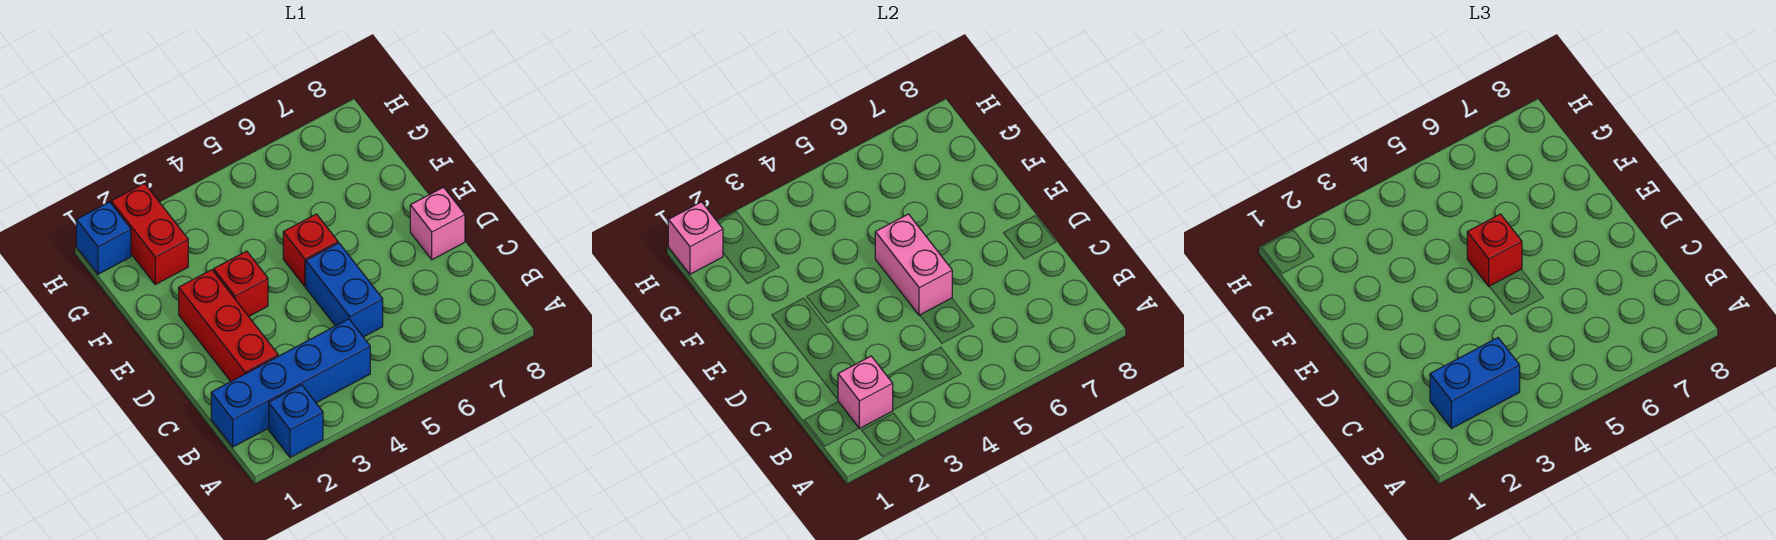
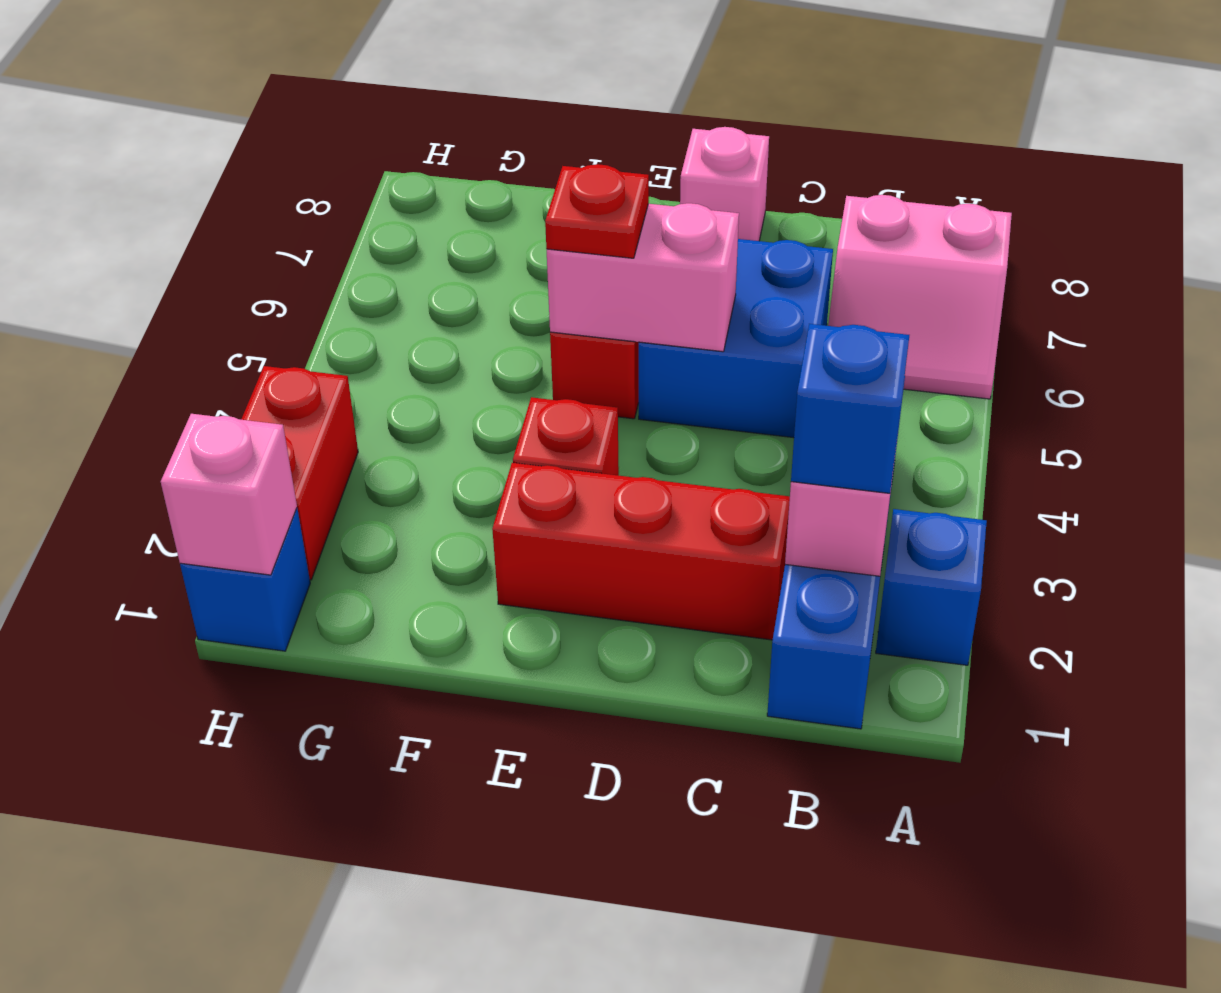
none -> pink slope A6:B7 level 1 top 7
blue brick B2:B3 level 3 -> blue brick B2 level 3
blue brick C5:D5 level 1 -> blue brick C5:D6 level 1
red brick E5 level 3 -> red plate E5 level 3
red brick G2:H2 level 1 -> red brick H2:H3 level 1

